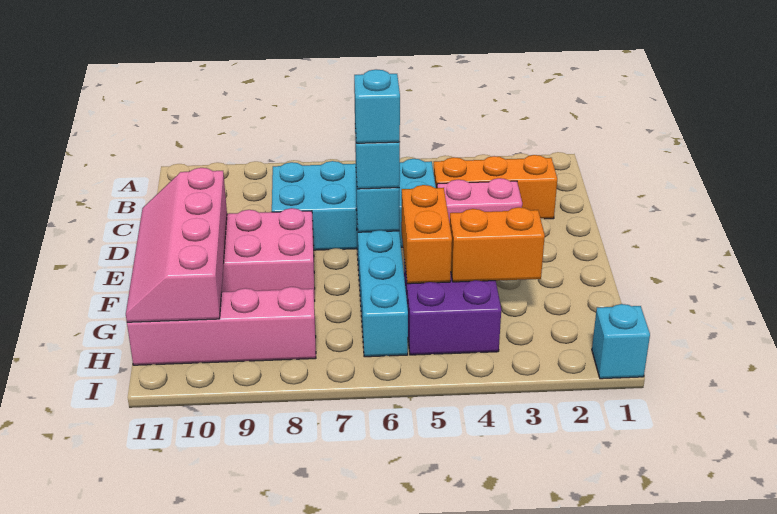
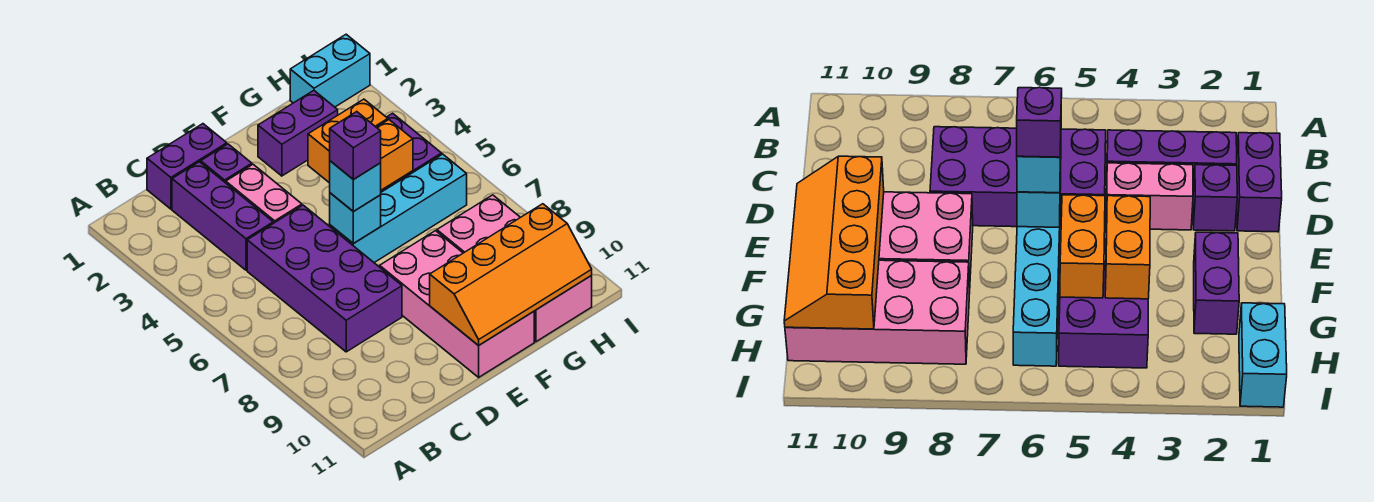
none -> purple brick C1:D1 level 1
orange brick C2:C4 level 1 -> purple brick C2:C4 level 1
cyan brick C5:D8 level 1 -> purple brick C5:D8 level 1
none -> purple brick D2 level 1
cyan brick E6 level 4 -> purple brick E6 level 4
pink slope E10:H11 level 2 top 10 -> orange slope E10:H11 level 2 top 10
none -> purple brick F2:G2 level 1
orange brick G3:G4 level 2 -> orange brick F4:G4 level 2
pink brick H8:H11 level 1 -> pink brick G8:H11 level 1
cyan brick I1 level 1 -> cyan brick H1:I1 level 1

